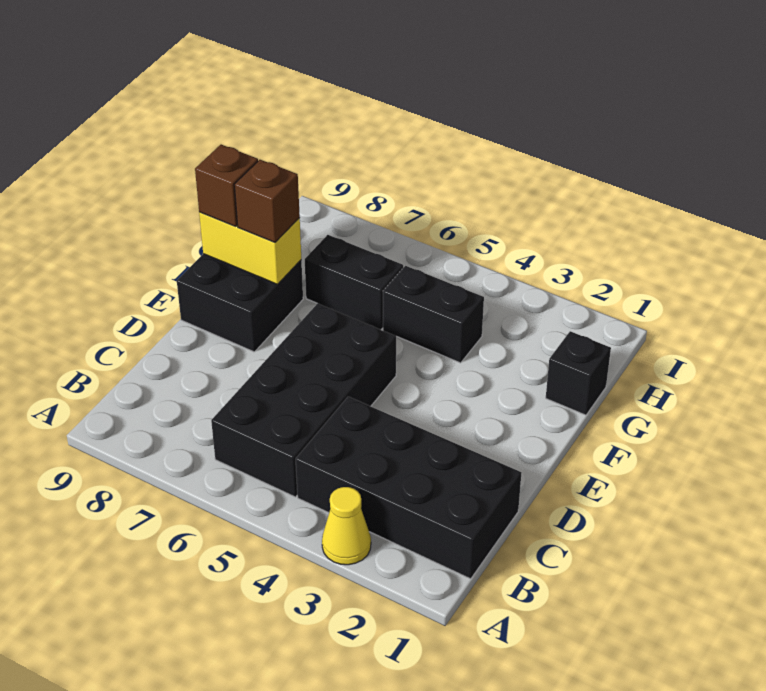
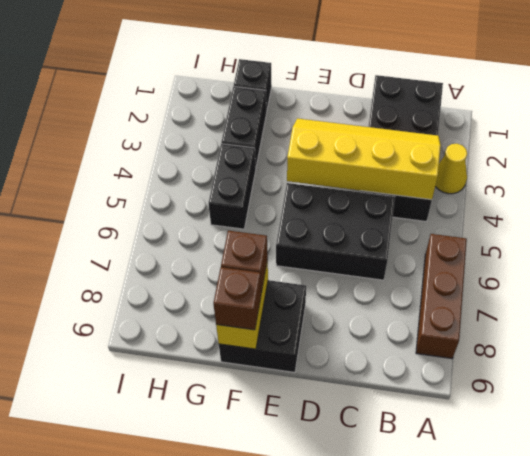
none -> brown brick A6:A8 level 1
none -> yellow slope B3:E4 level 2 top 4
black brick B5:E6 level 1 -> black brick C5:E6 level 1
black brick G6:G7 level 1 -> black brick G2:G3 level 1

